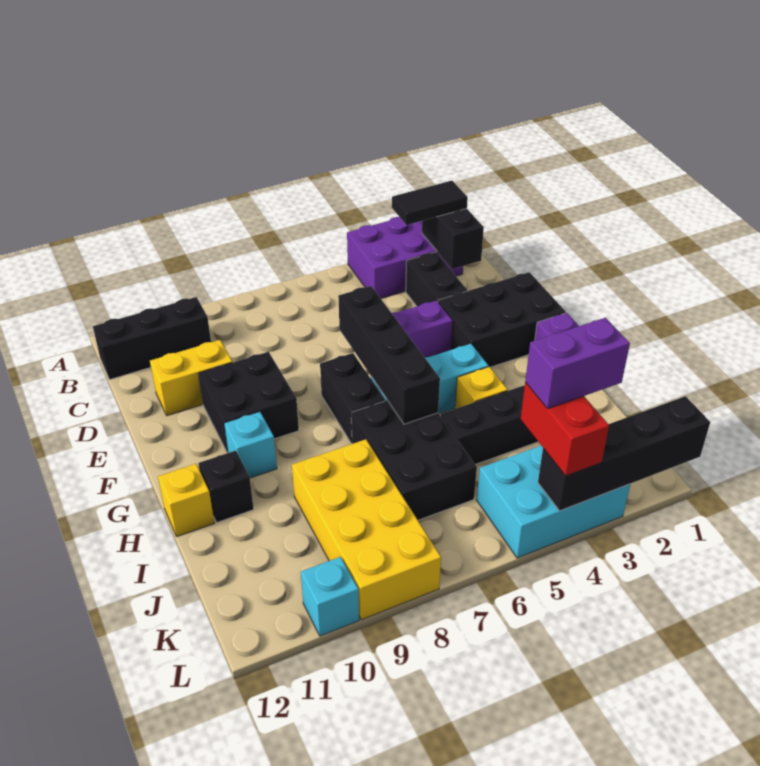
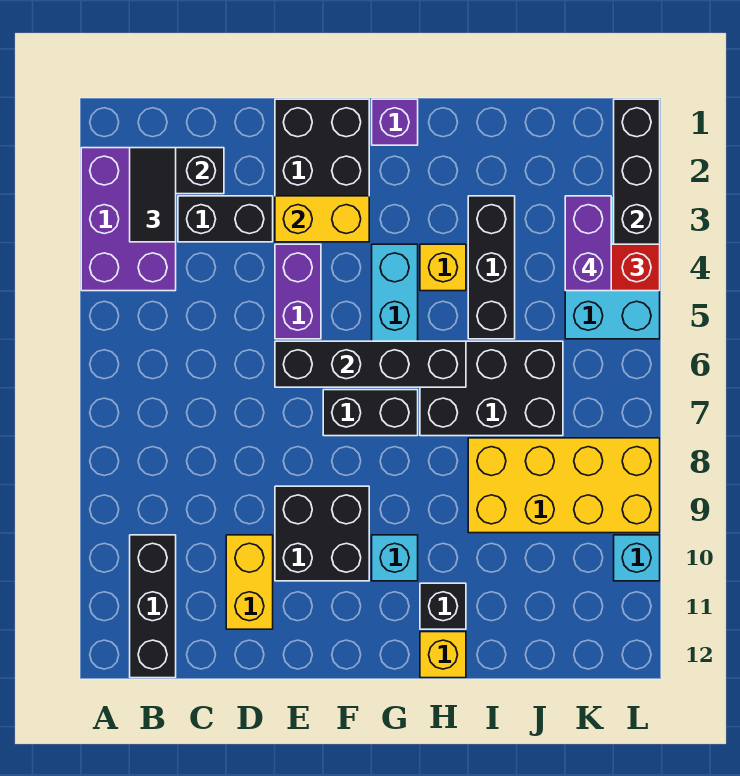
none -> yellow brick E3:F3 level 2

